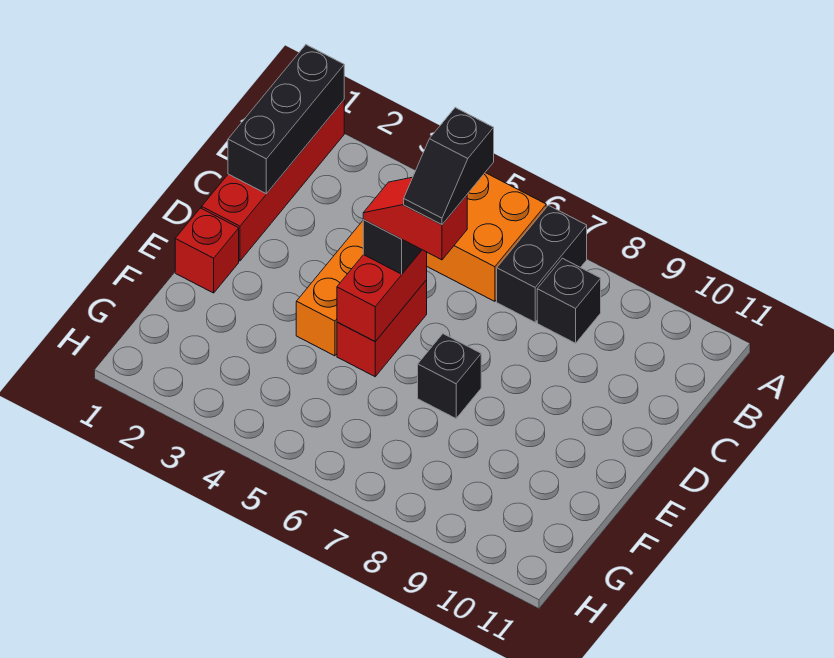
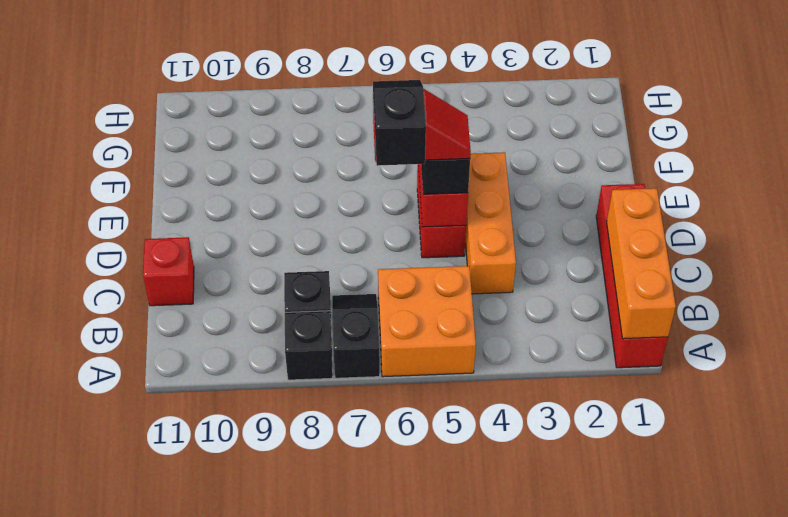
black brick A1:C1 level 2 -> orange brick A1:C1 level 2
black brick A7:B7 level 1 -> black slope A7:B7 level 1 top A
red brick E1 level 1 -> red brick C11 level 1
black brick E7 level 1 -> black brick A8 level 1

